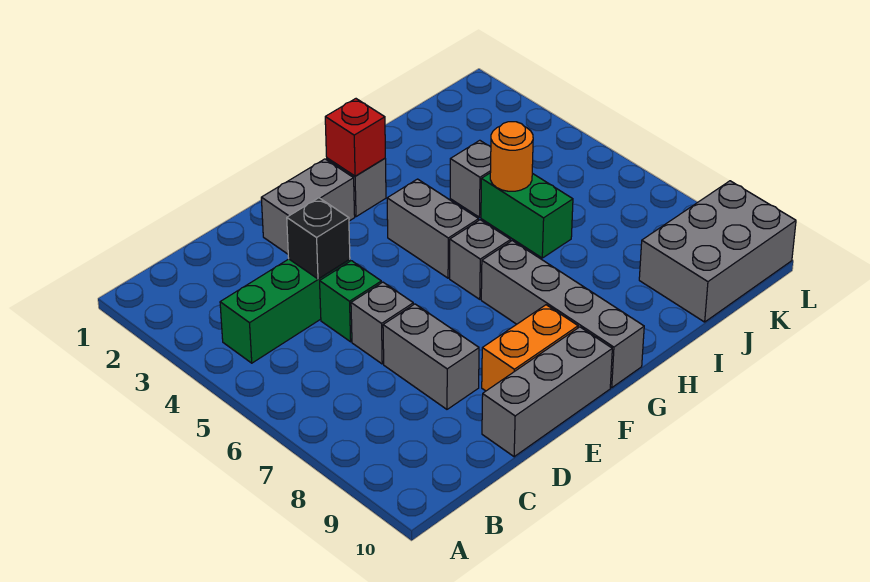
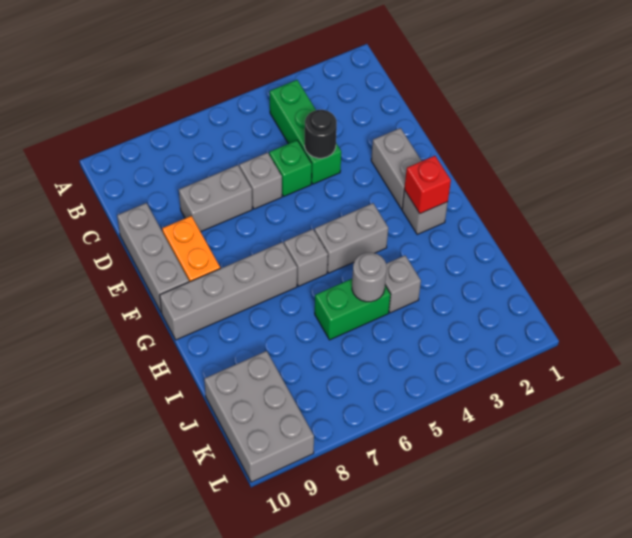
black brick D4 level 2 -> black round brick D4 level 2
orange round brick I5 level 2 -> grey round brick I5 level 2

